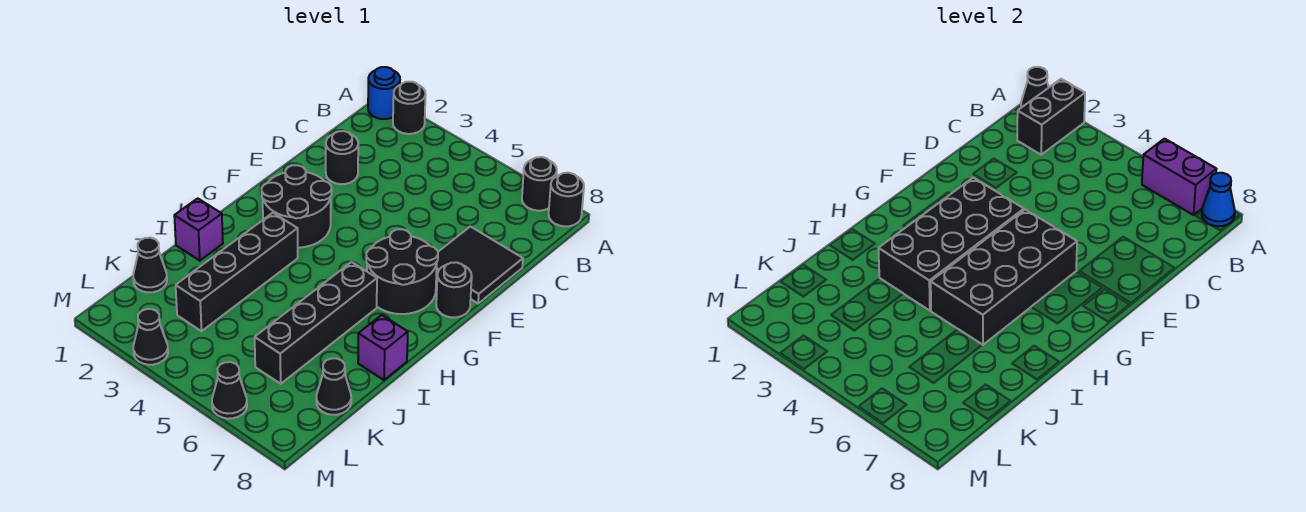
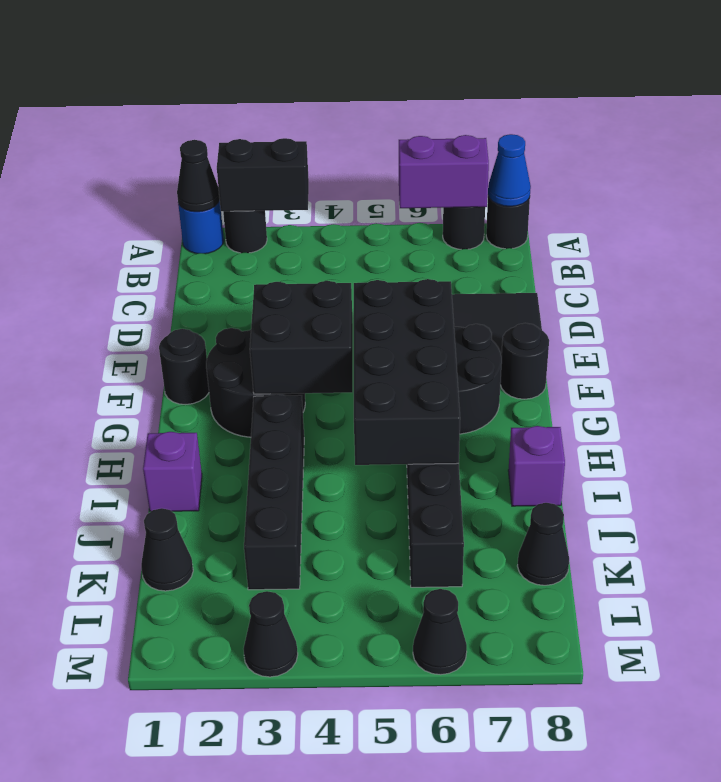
black brick A2:B2 level 2 -> black brick A2:A3 level 2
black round brick D2 level 1 -> black round brick F1 level 1
black brick F3:I4 level 2 -> black brick F3:G4 level 2

